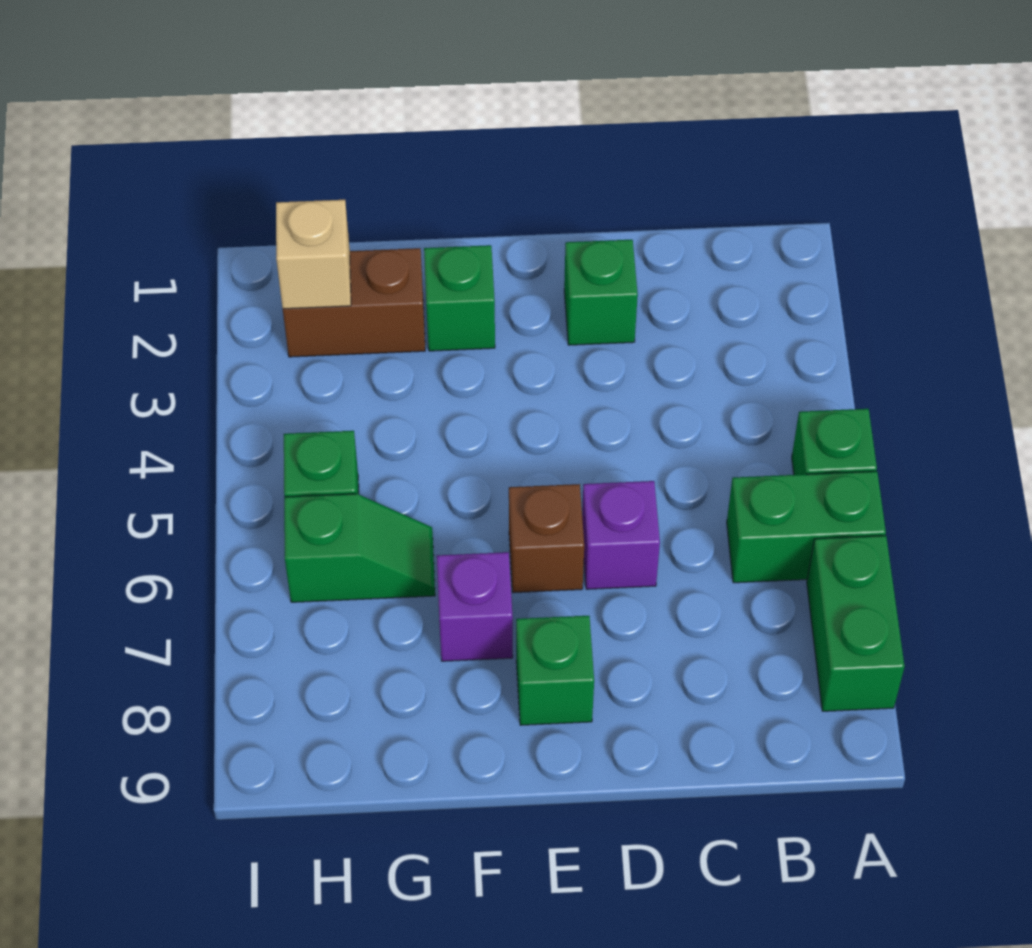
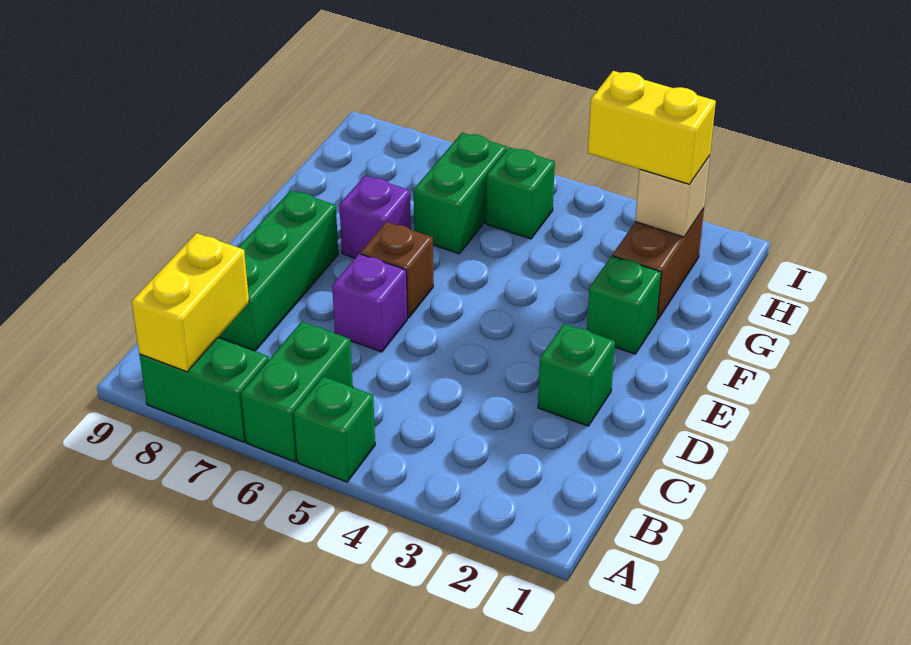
none -> yellow brick A8:B8 level 2
green brick E8 level 1 -> green brick C8:E8 level 1
green slope G6:H6 level 1 top H -> green brick G6:H6 level 1
none -> yellow brick H2:H3 level 3

